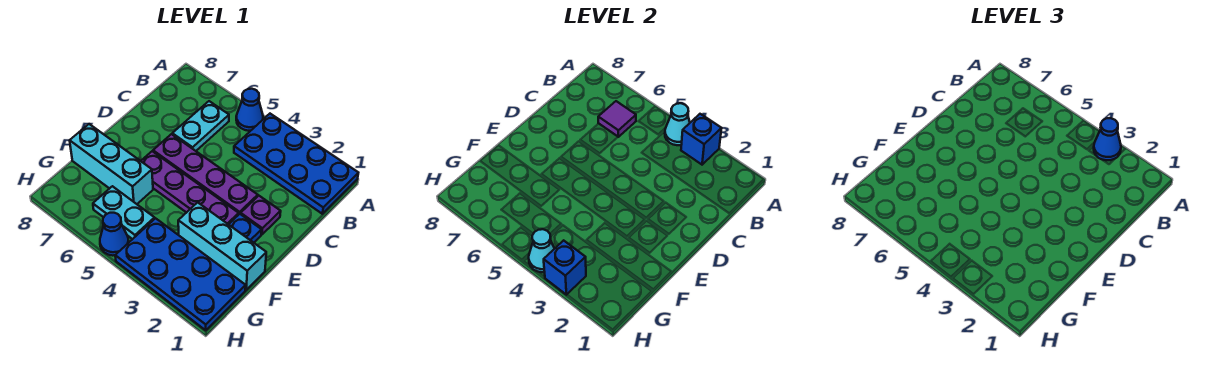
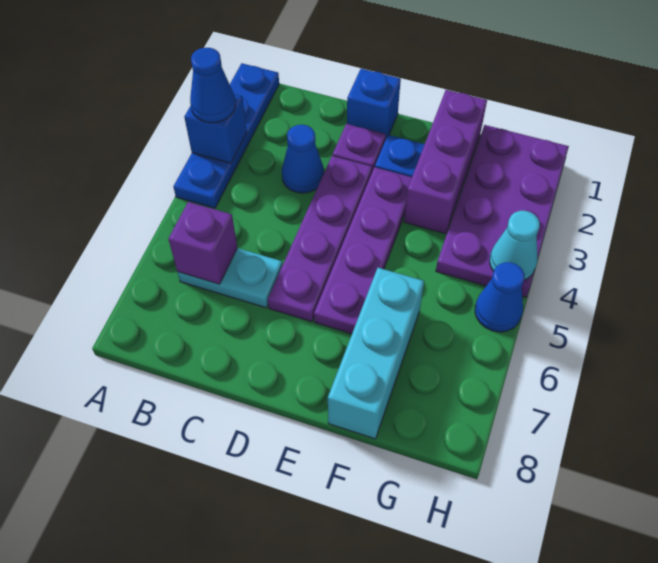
blue plate A1:B4 level 1 -> blue plate A1:A4 level 1
cyan cone A4 level 2 -> none
blue cone A5 level 1 -> blue cone C3 level 1
purple tile B6 level 2 -> purple brick B6 level 2
cyan brick F1:F3 level 1 -> purple brick F1:F3 level 1
blue plate G1:H4 level 1 -> purple plate G1:H4 level 1
cyan plate G5:G6 level 1 -> none
blue brick H3 level 2 -> blue brick D1 level 1

